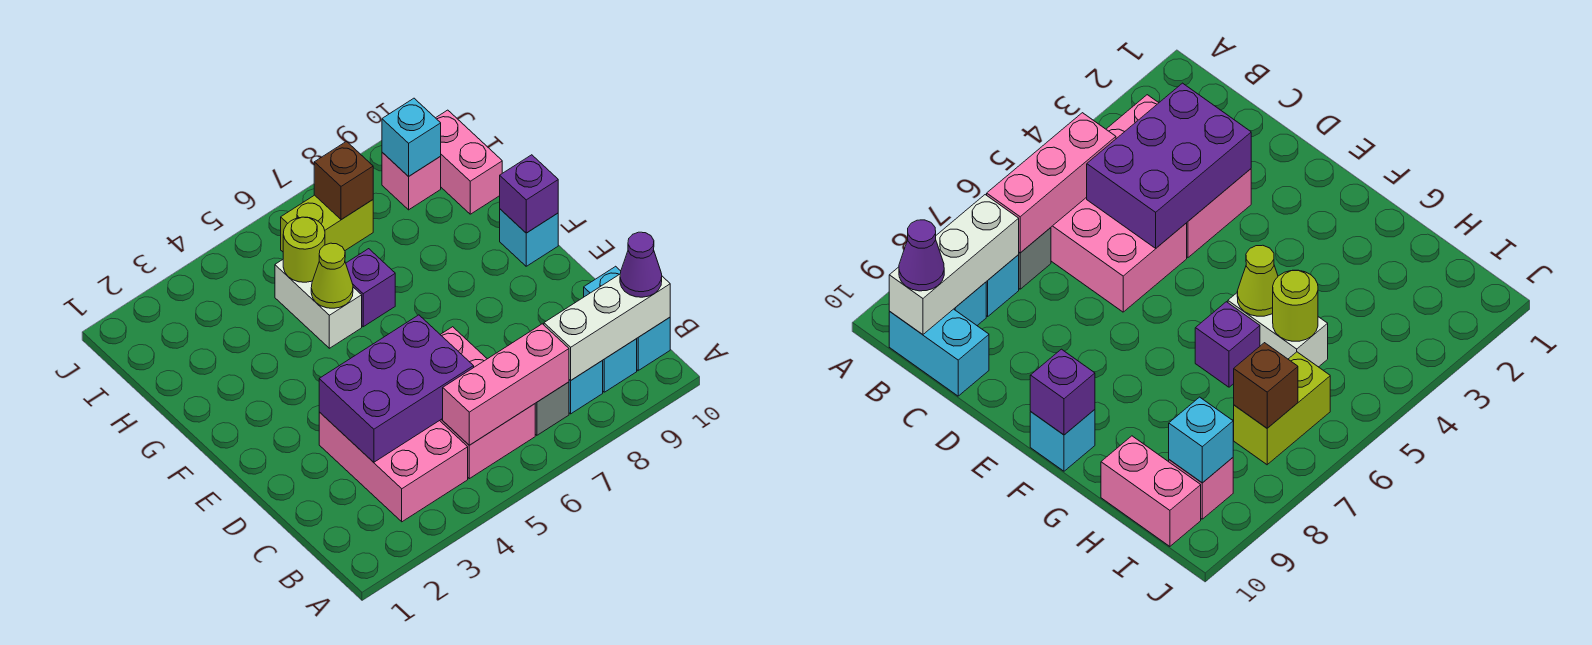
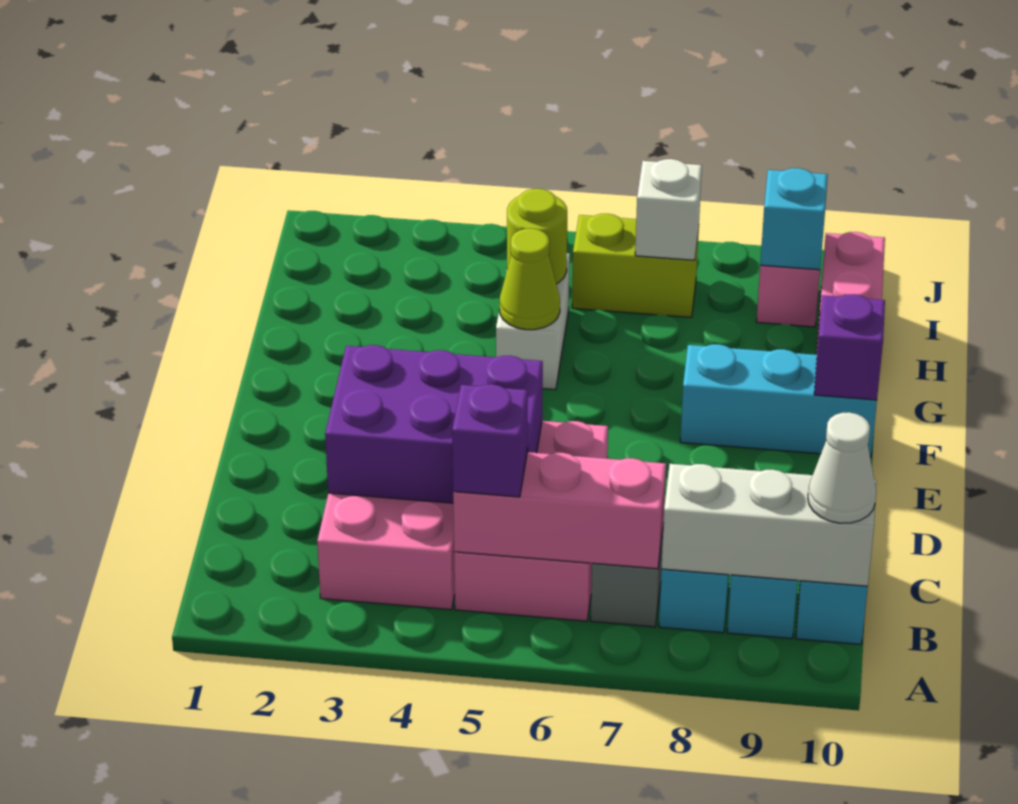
purple cone B10 level 3 -> white cone B10 level 3
cyan brick F10 level 1 -> cyan brick F8:F10 level 1
purple brick G6 level 1 -> purple brick B5 level 3
brown brick I7 level 2 -> white brick I7 level 2

